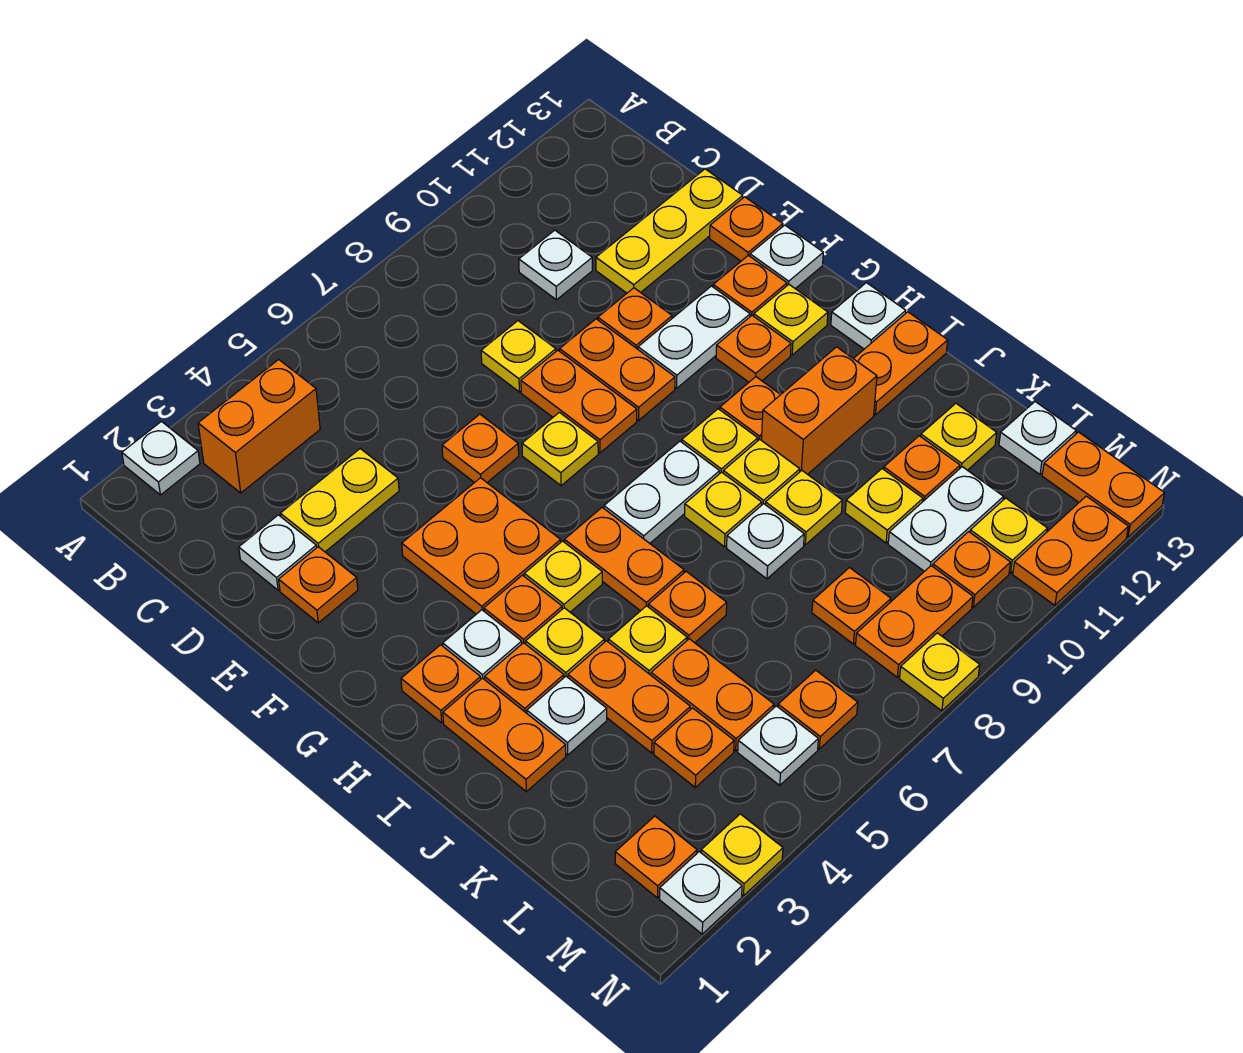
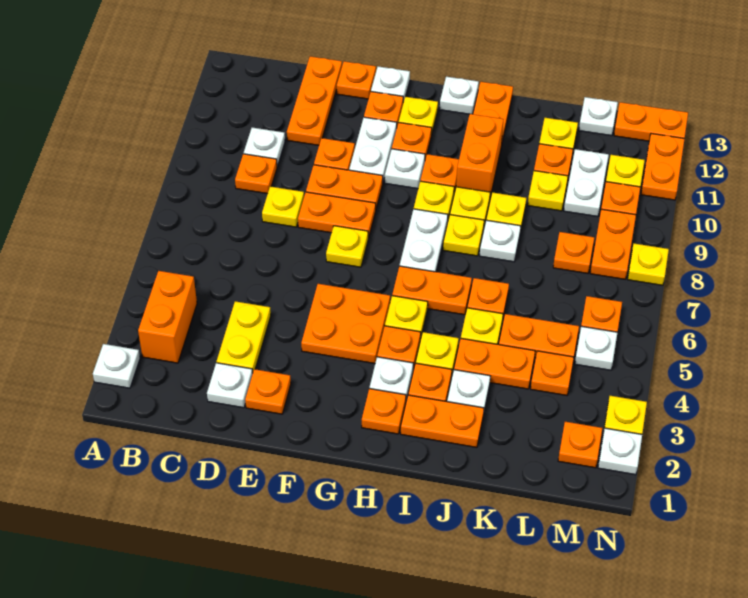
yellow plate D11:D13 level 1 -> orange plate D11:D13 level 1
orange plate E6 level 1 -> orange plate C9 level 1
none -> white plate G10 level 1

